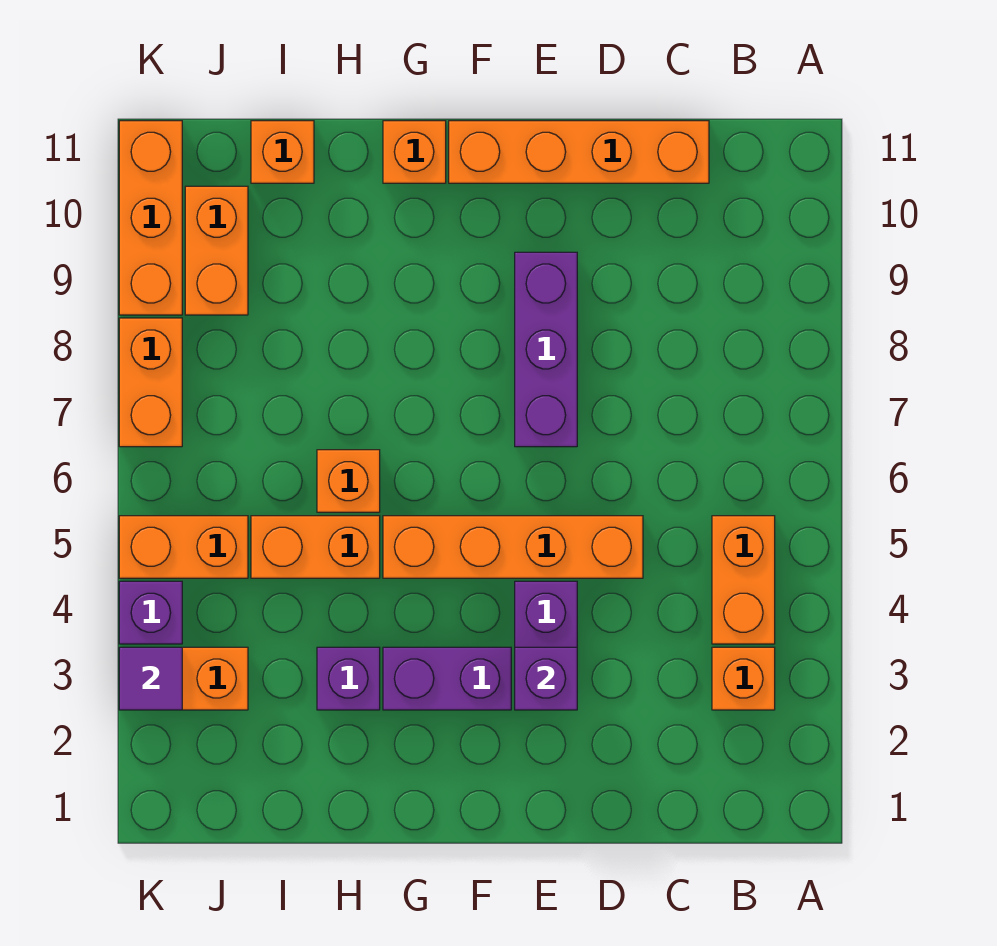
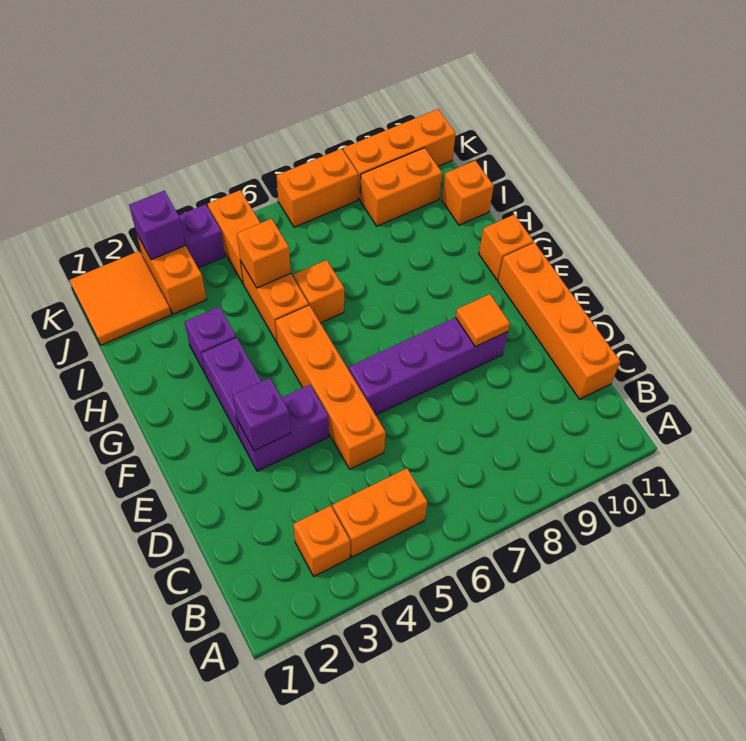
purple brick E7:E9 level 1 -> purple brick E6:E9 level 1
none -> orange tile E9 level 2
none -> orange brick I5 level 2
none -> orange tile J1:K2 level 1
purple tile K3 level 2 -> purple brick K3 level 2

